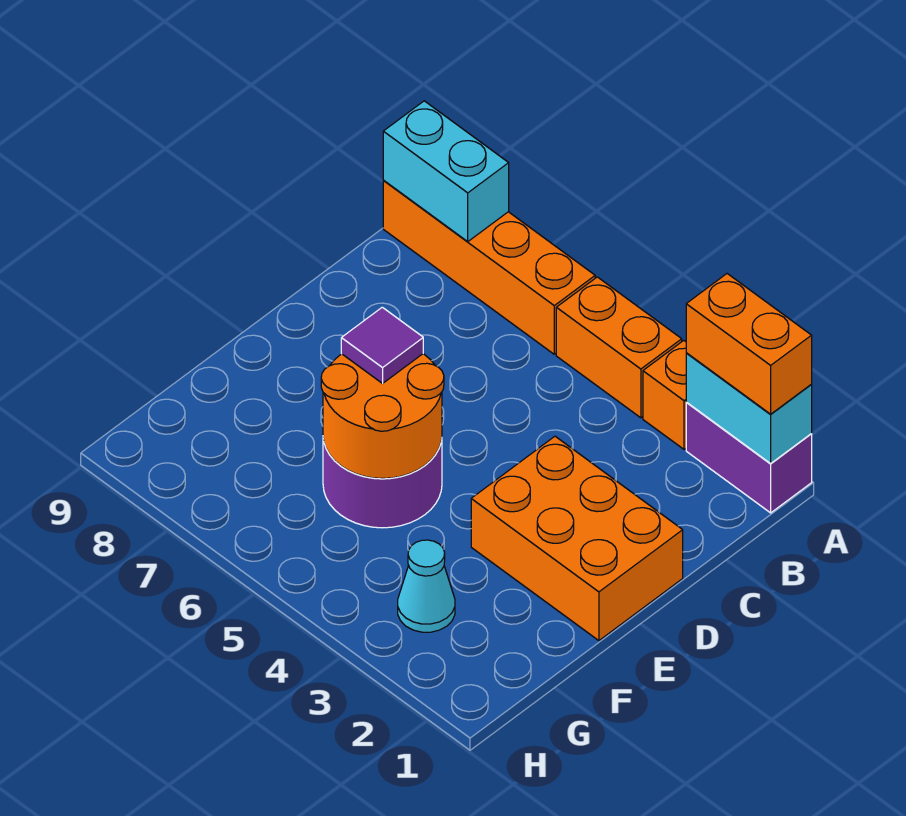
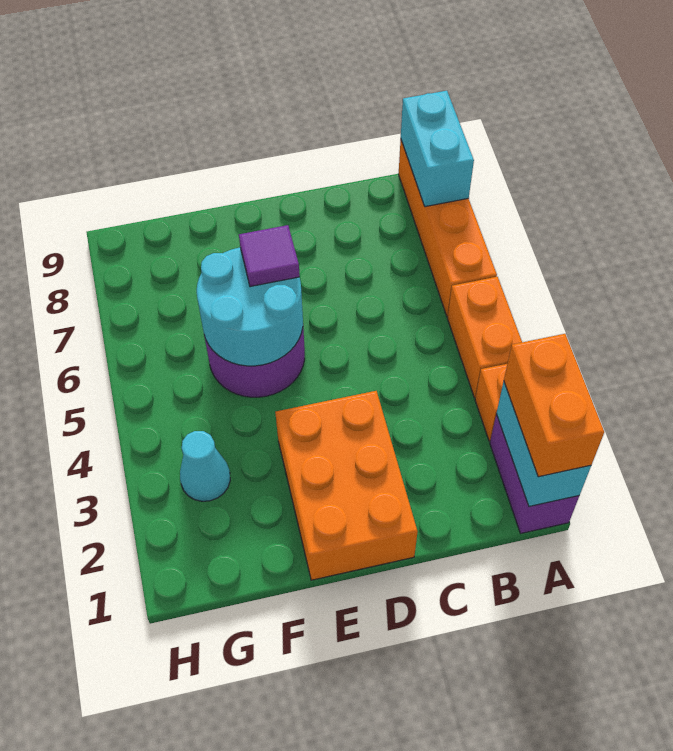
orange round brick E5:F6 level 2 -> cyan round brick E5:F6 level 2

